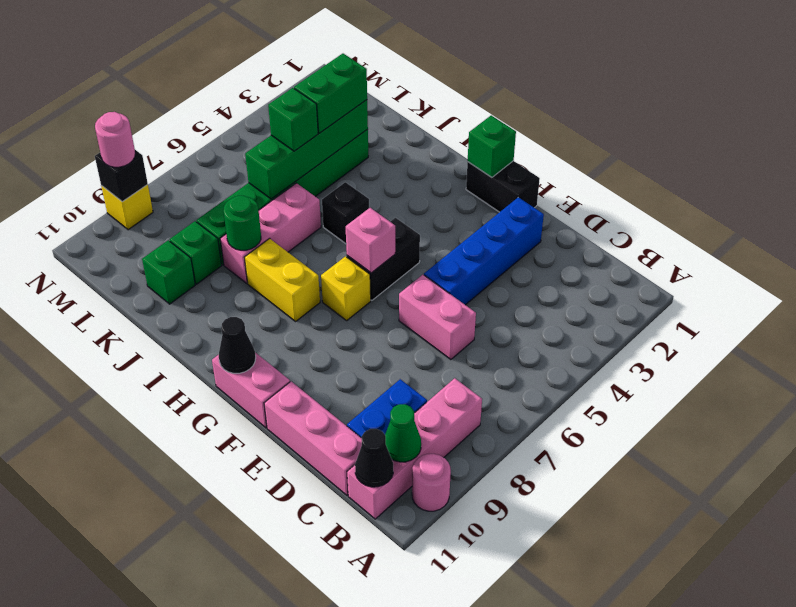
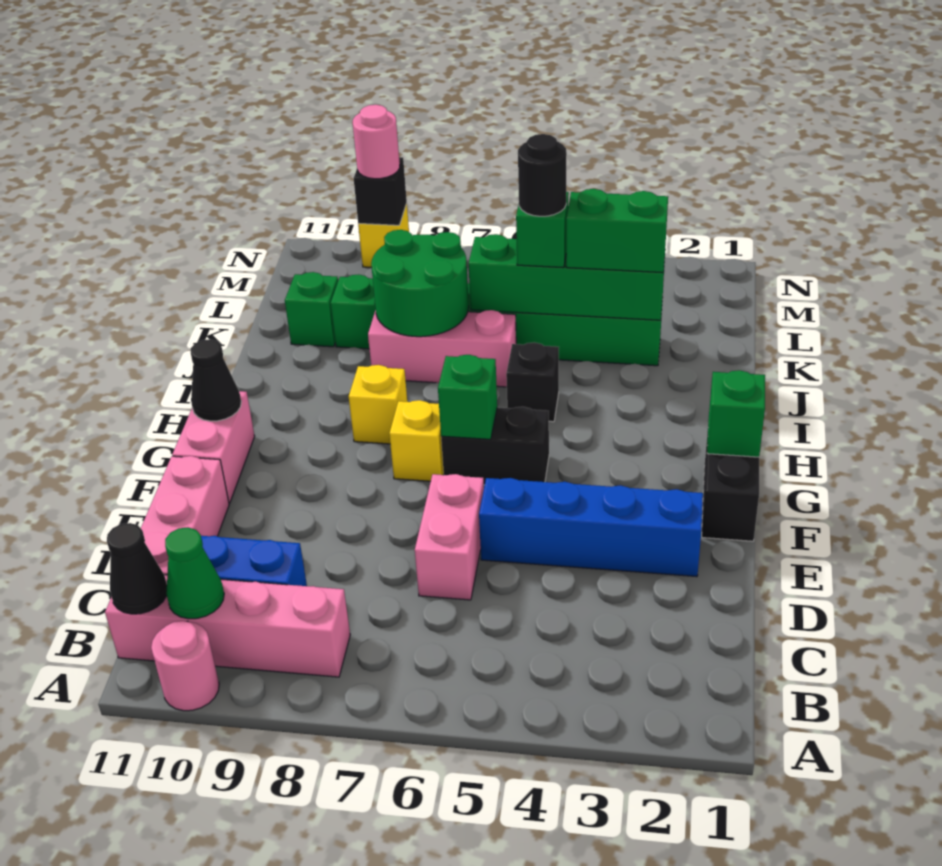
pink brick G6 level 2 -> green brick G6 level 2
yellow brick H8:I8 level 1 -> yellow brick H8 level 1
green round brick J8 level 2 -> green round brick J7:K8 level 2
none -> black round brick K5 level 4

